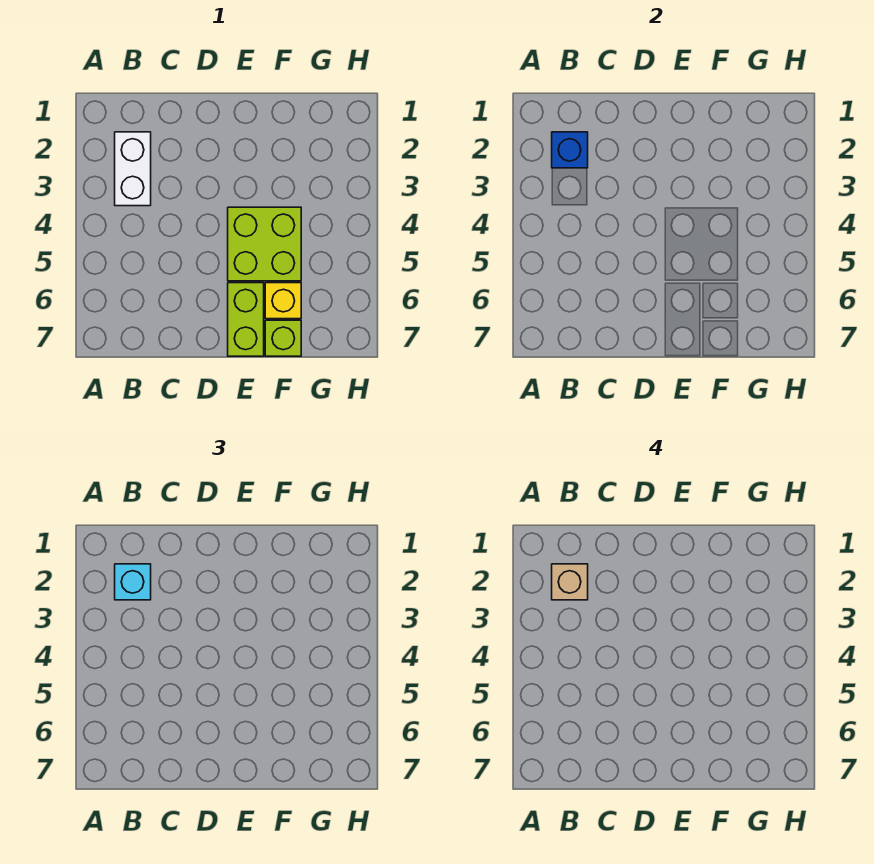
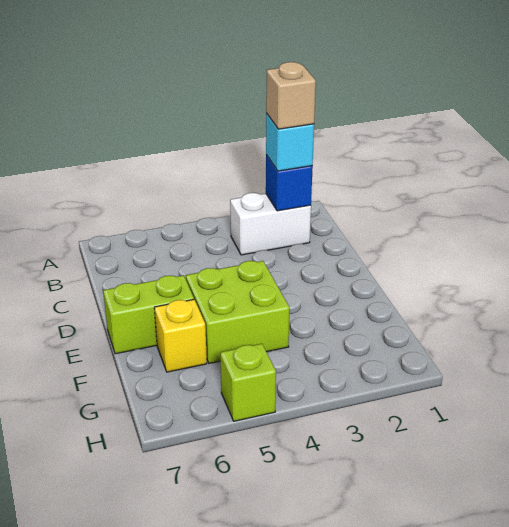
lime brick F7 level 1 -> lime brick H5 level 1

